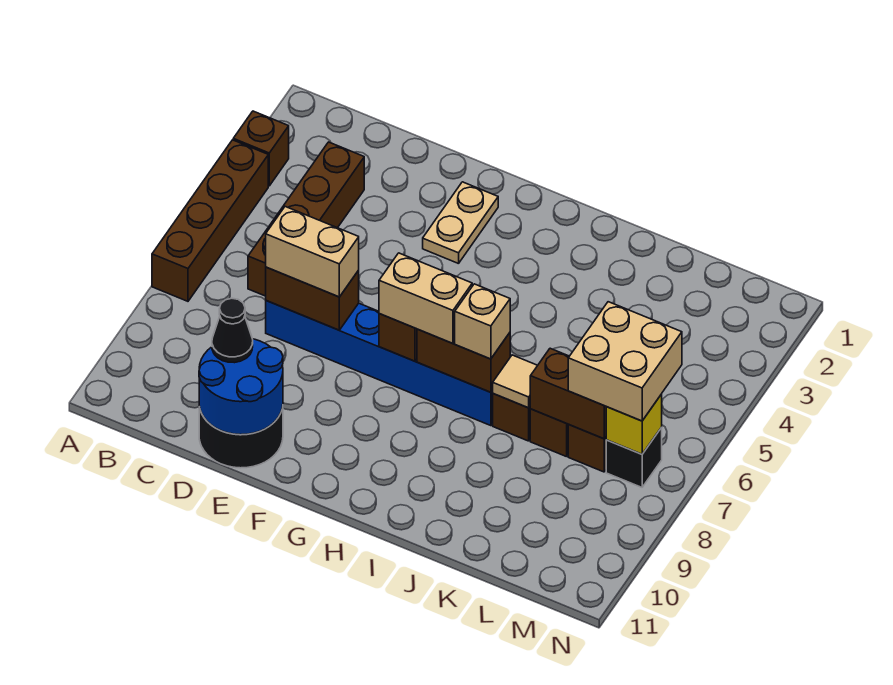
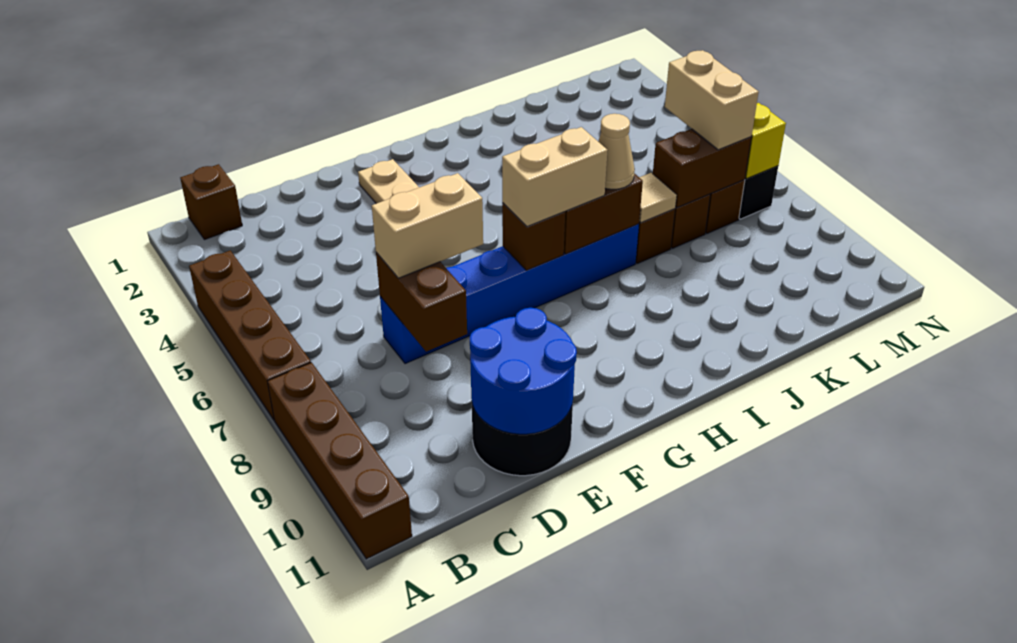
brown brick A3 level 1 -> brown brick B1 level 1
brown brick C3:C6 level 1 -> brown brick A8:A11 level 1
brown brick D7:E7 level 2 -> brown brick D7:D8 level 2
black cone D10 level 3 -> none
tan brick I7 level 3 -> tan cone I7 level 3
tan brick L6:M7 level 3 -> tan brick L6:L7 level 3

